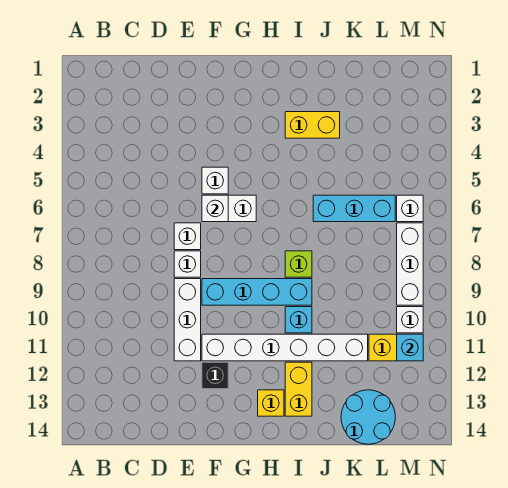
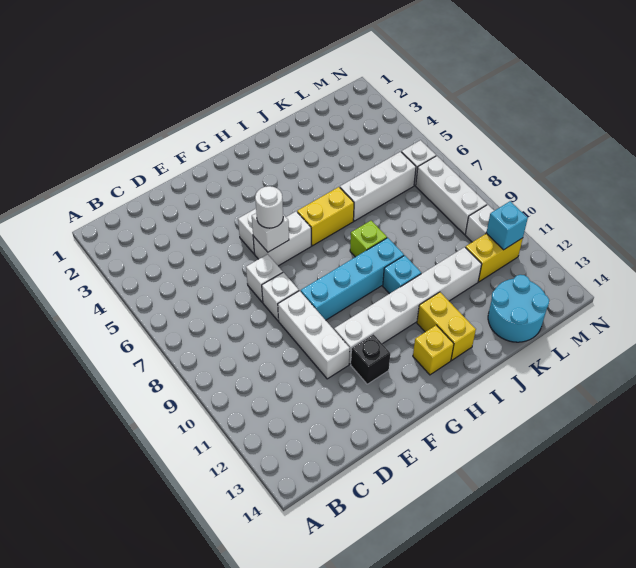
none -> white round brick F6 level 3
yellow brick I3:J3 level 1 -> yellow brick H6:I6 level 1
cyan brick J6:L6 level 1 -> white brick J6:L6 level 1

